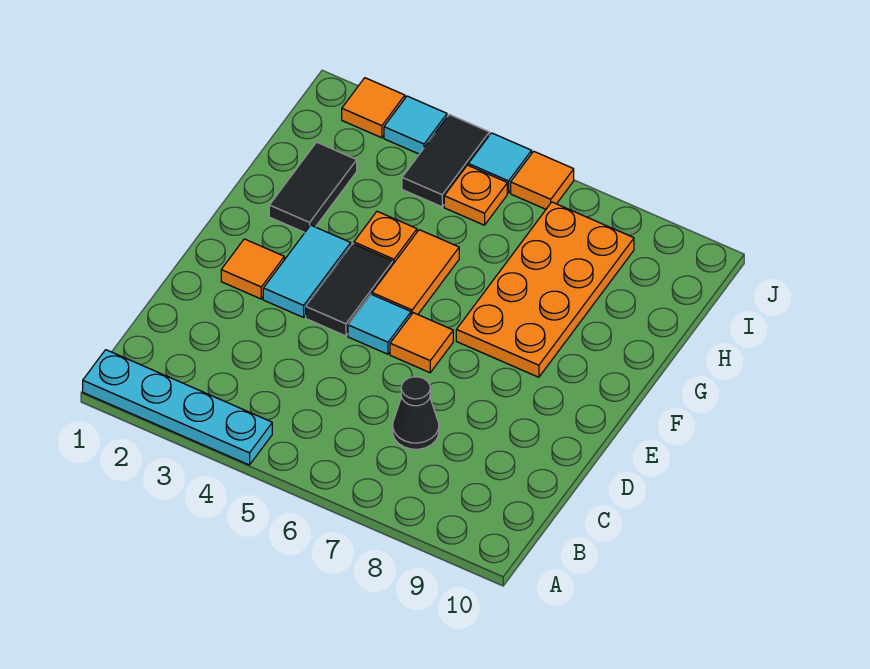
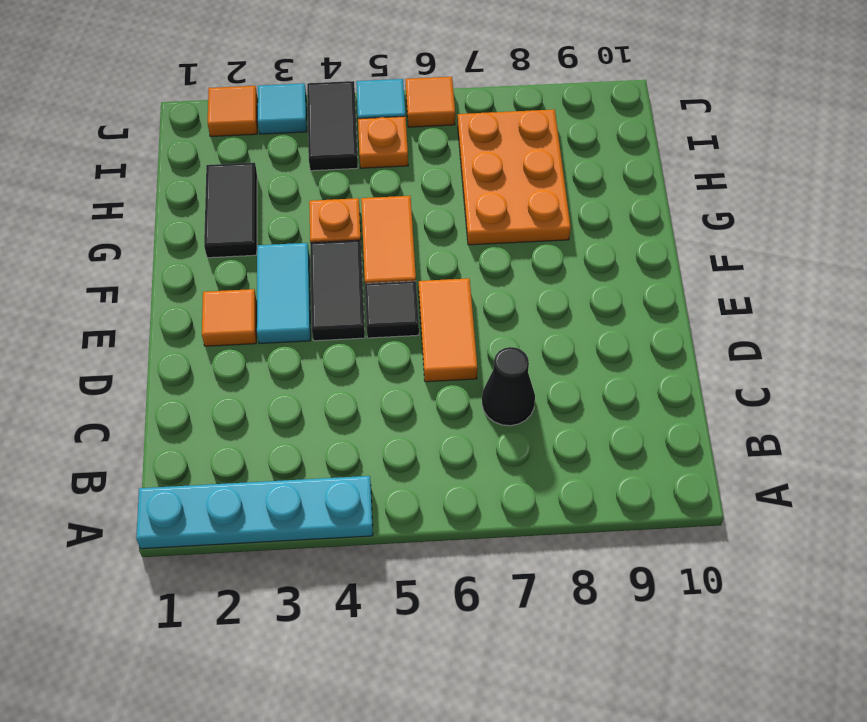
cyan tile E5 level 1 -> black tile E5 level 1
orange tile E6 level 1 -> orange tile D6:E6 level 1
orange plate F7:I8 level 1 -> orange plate G7:I8 level 1

